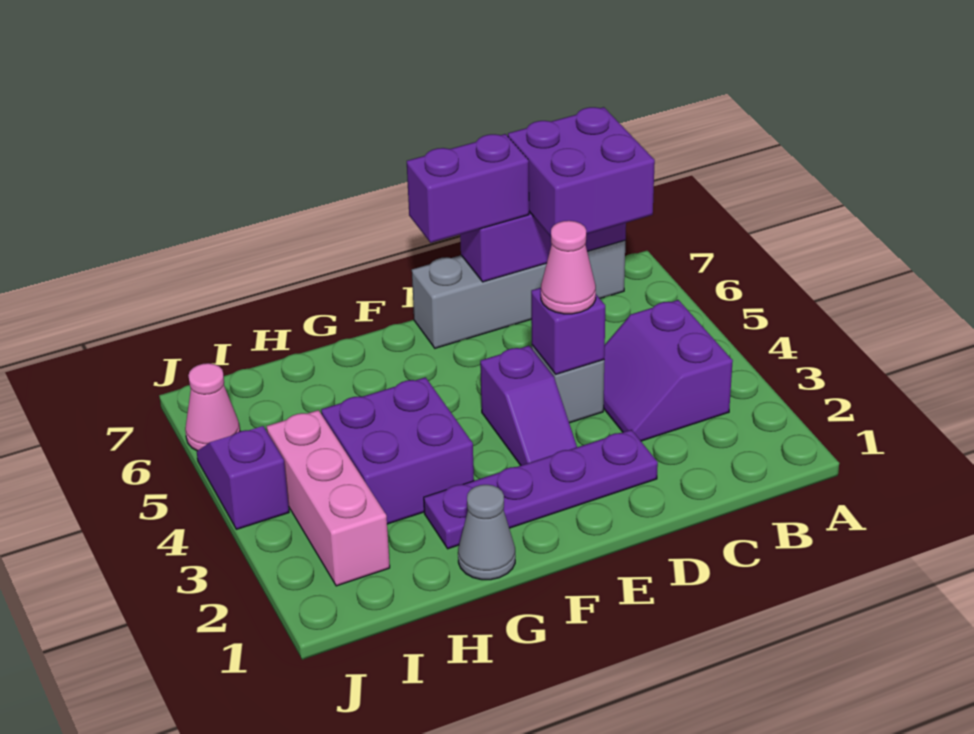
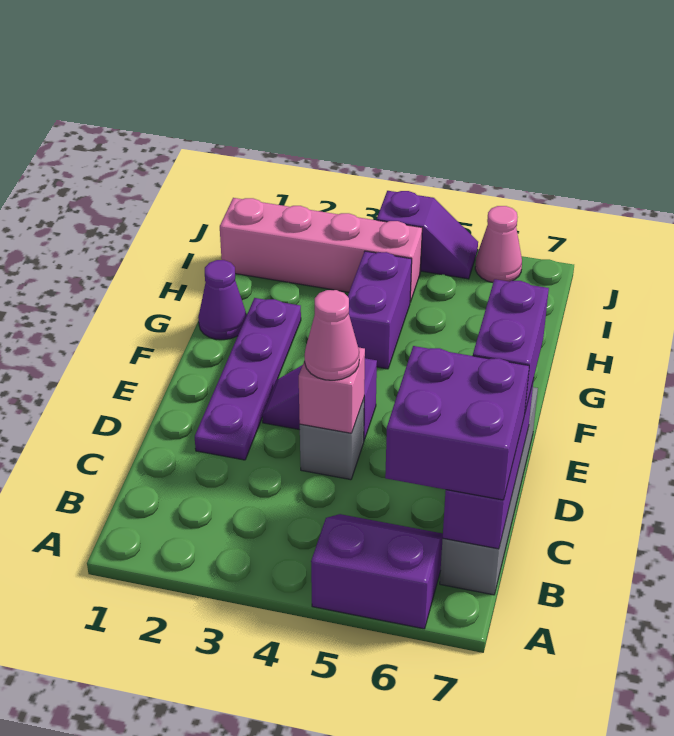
purple slope B3:C4 level 1 top B -> purple slope A5:B6 level 1 top A
purple brick D4 level 2 -> pink brick D4 level 2
grey cone G1 level 1 -> purple cone G1 level 1
purple brick G3:H4 level 1 -> purple brick G4:H4 level 1
pink brick I2:I4 level 1 -> pink brick I1:I4 level 1

